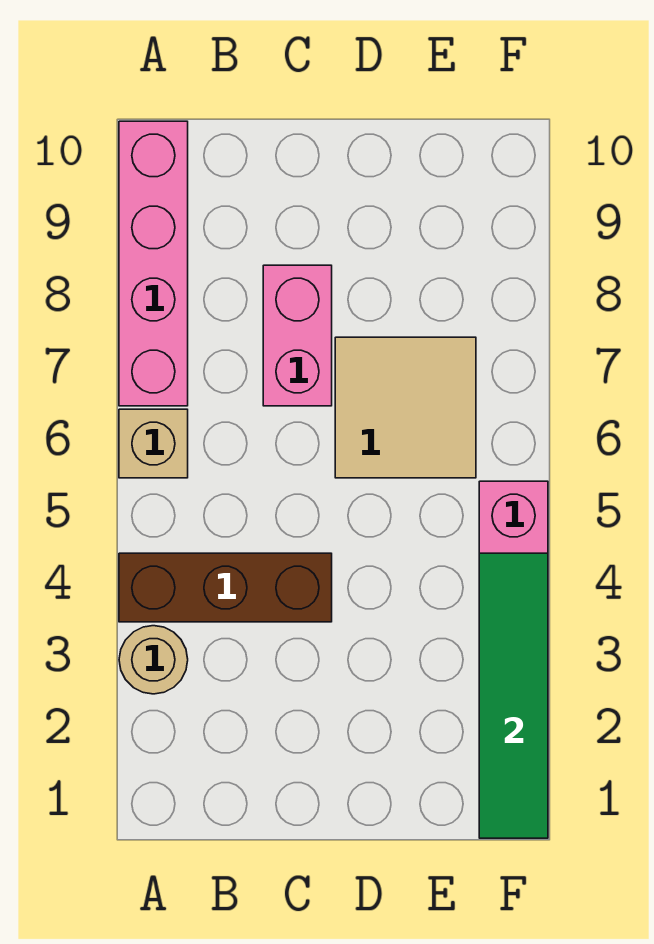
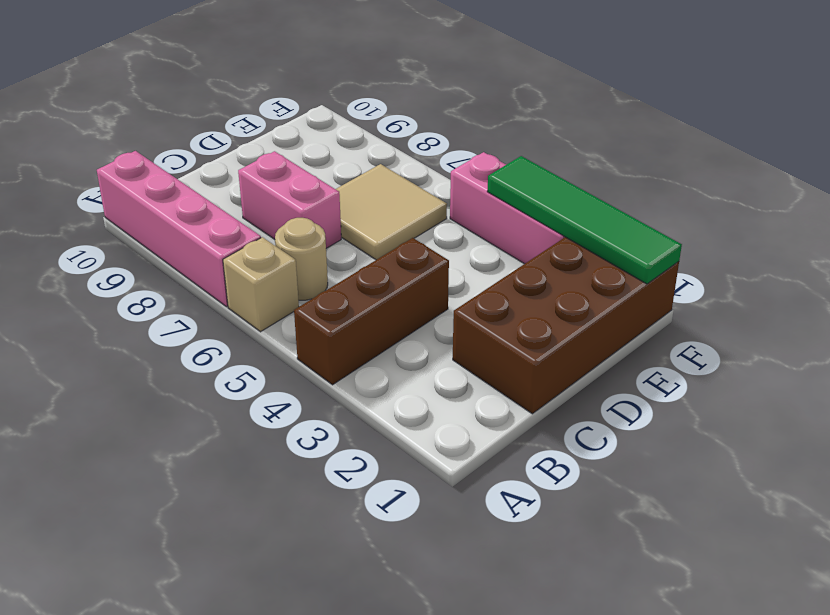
tan round brick A3 level 1 -> tan round brick B6 level 1
none -> brown brick C1:F2 level 1

